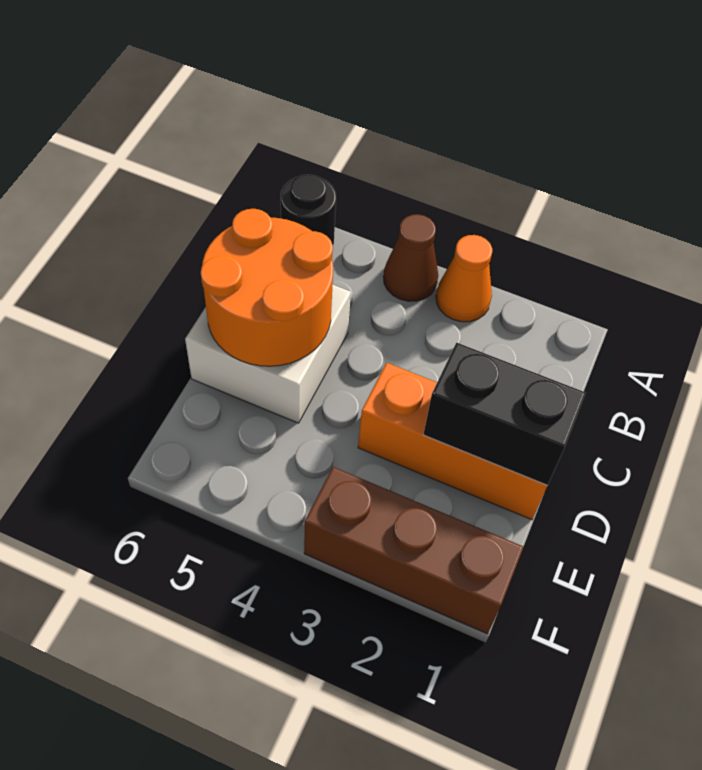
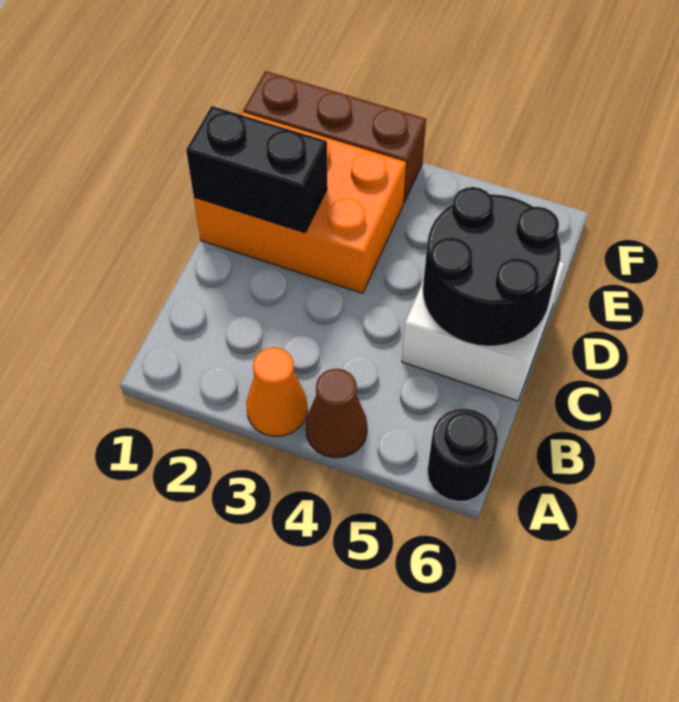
orange round brick C5:D6 level 2 -> black round brick C5:D6 level 2
orange brick D1:D3 level 1 -> orange brick D1:E3 level 1

